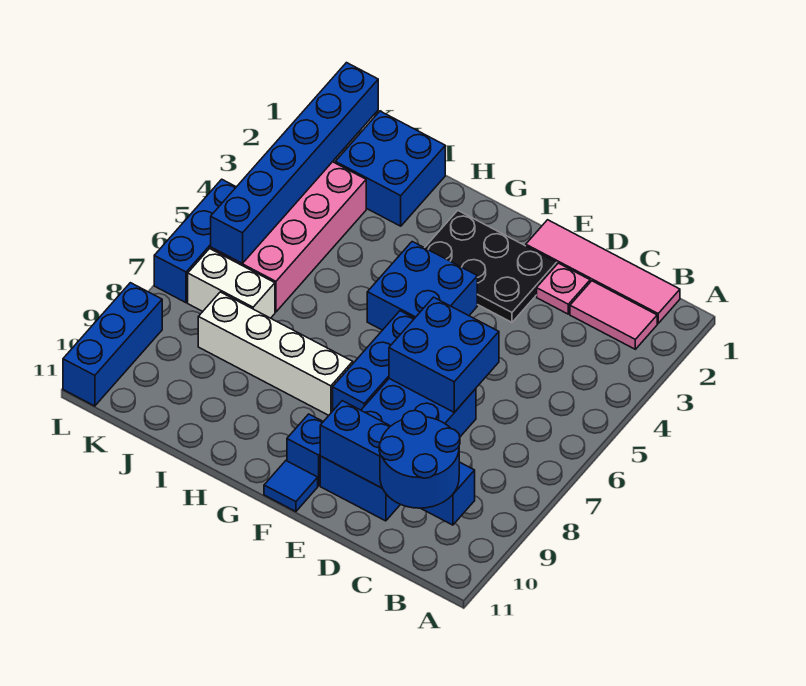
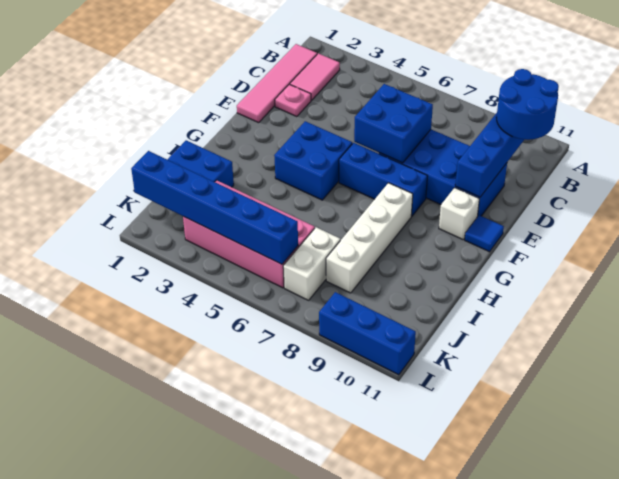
black plate E2:G3 level 1 -> none
blue brick F10 level 1 -> white brick F10 level 1
blue brick L5:L7 level 1 -> none

